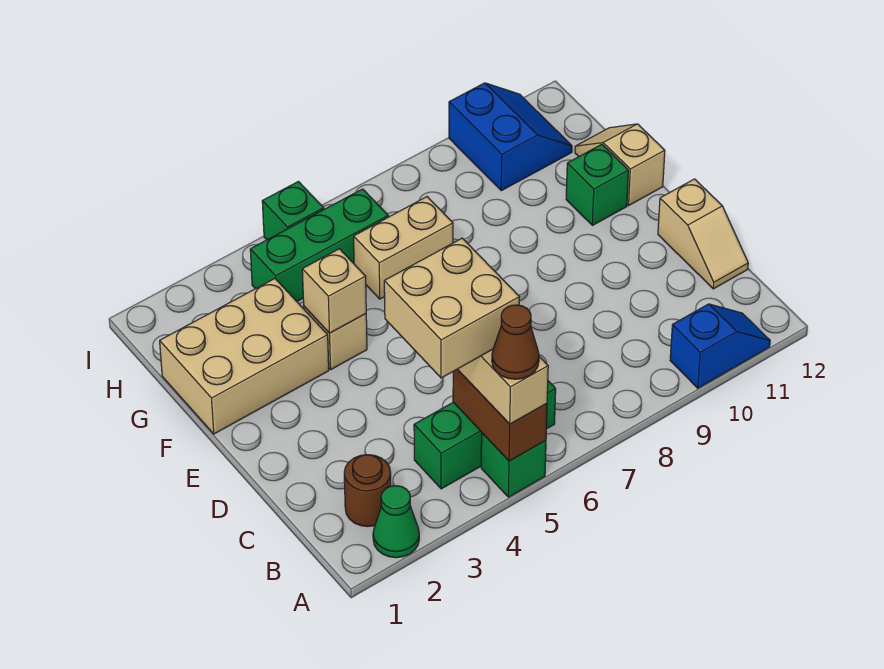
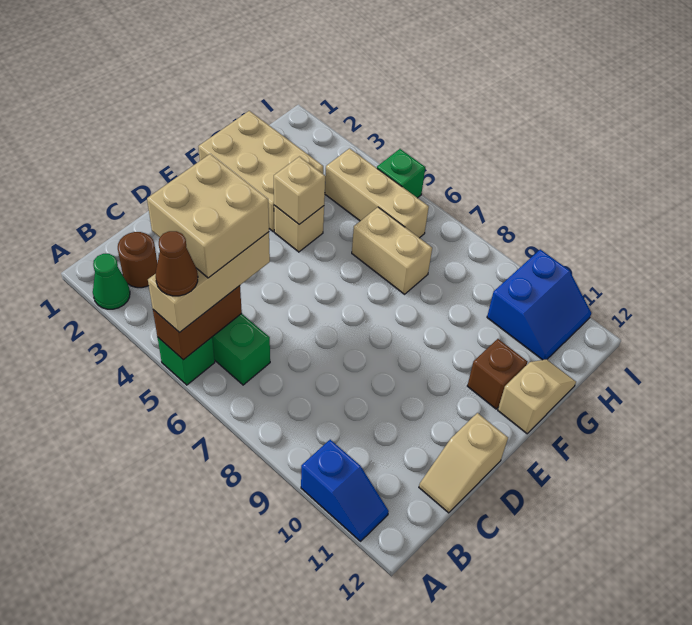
green brick F11 level 1 -> brown brick F11 level 1
green brick H4:H6 level 1 -> tan brick H4:H6 level 1

